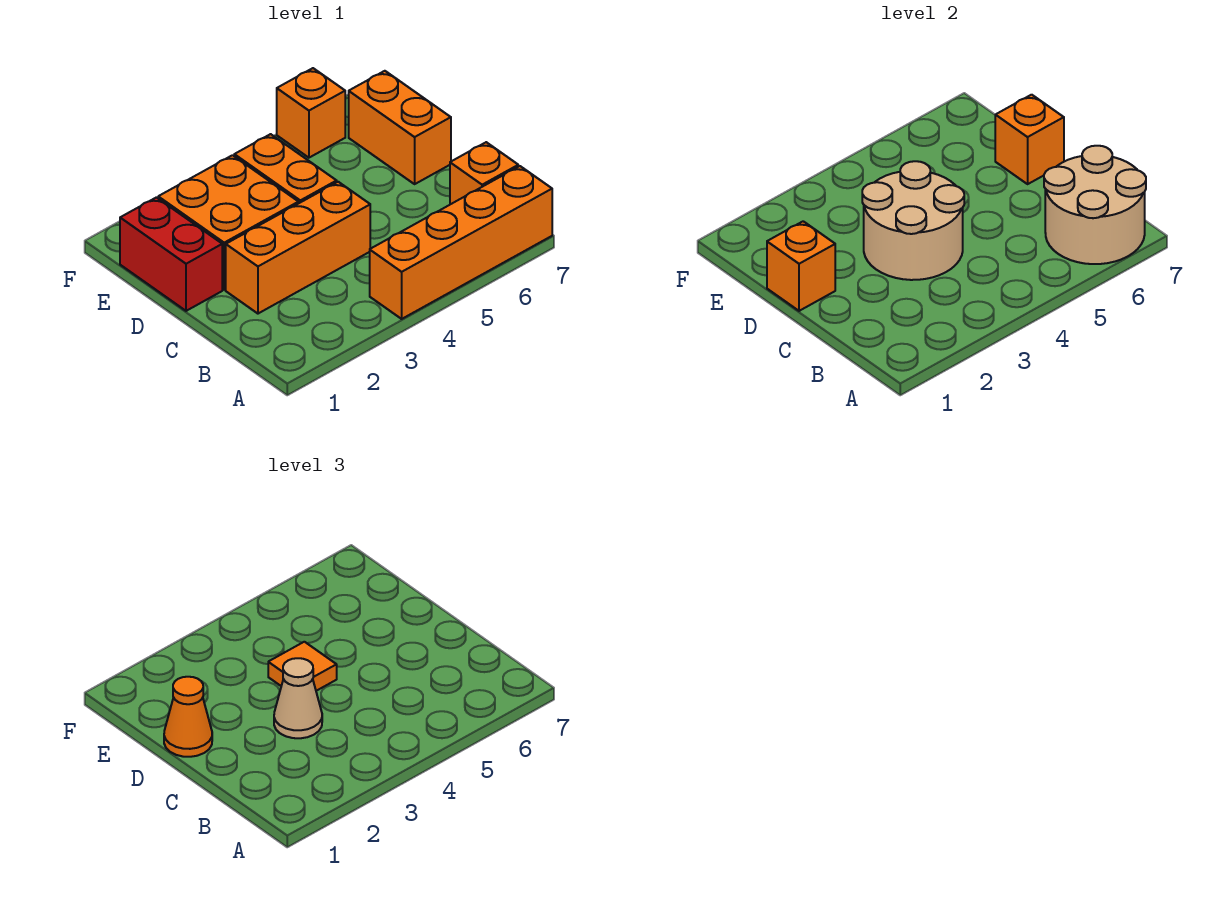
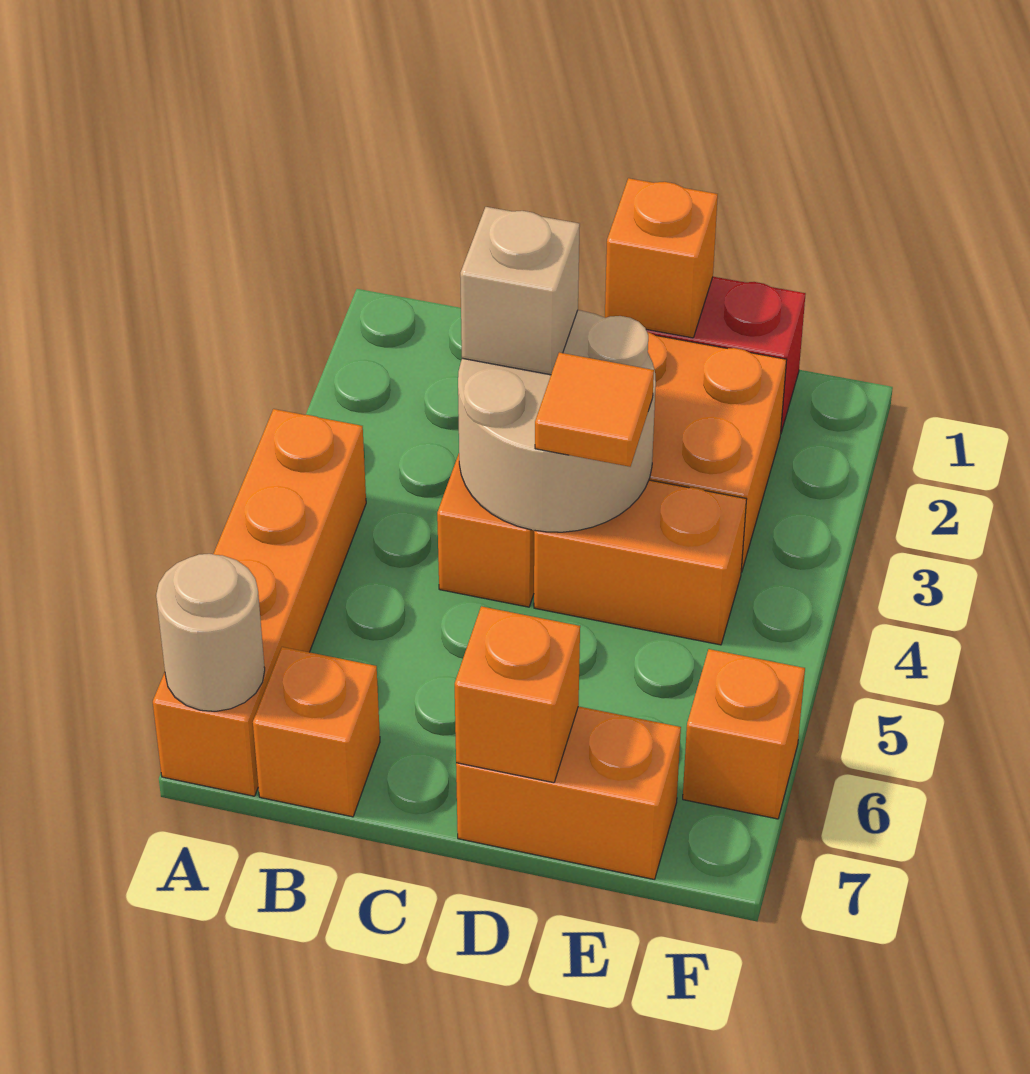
tan round brick A6:B7 level 2 -> tan round brick A7 level 2
tan cone C3 level 3 -> tan brick C3 level 3
orange cone D1 level 3 -> none

